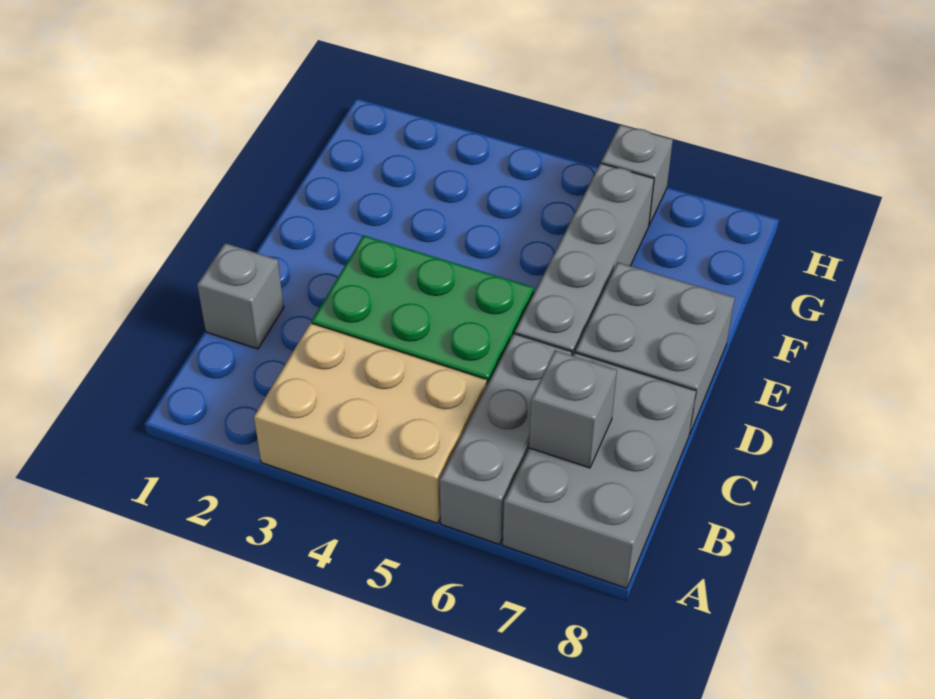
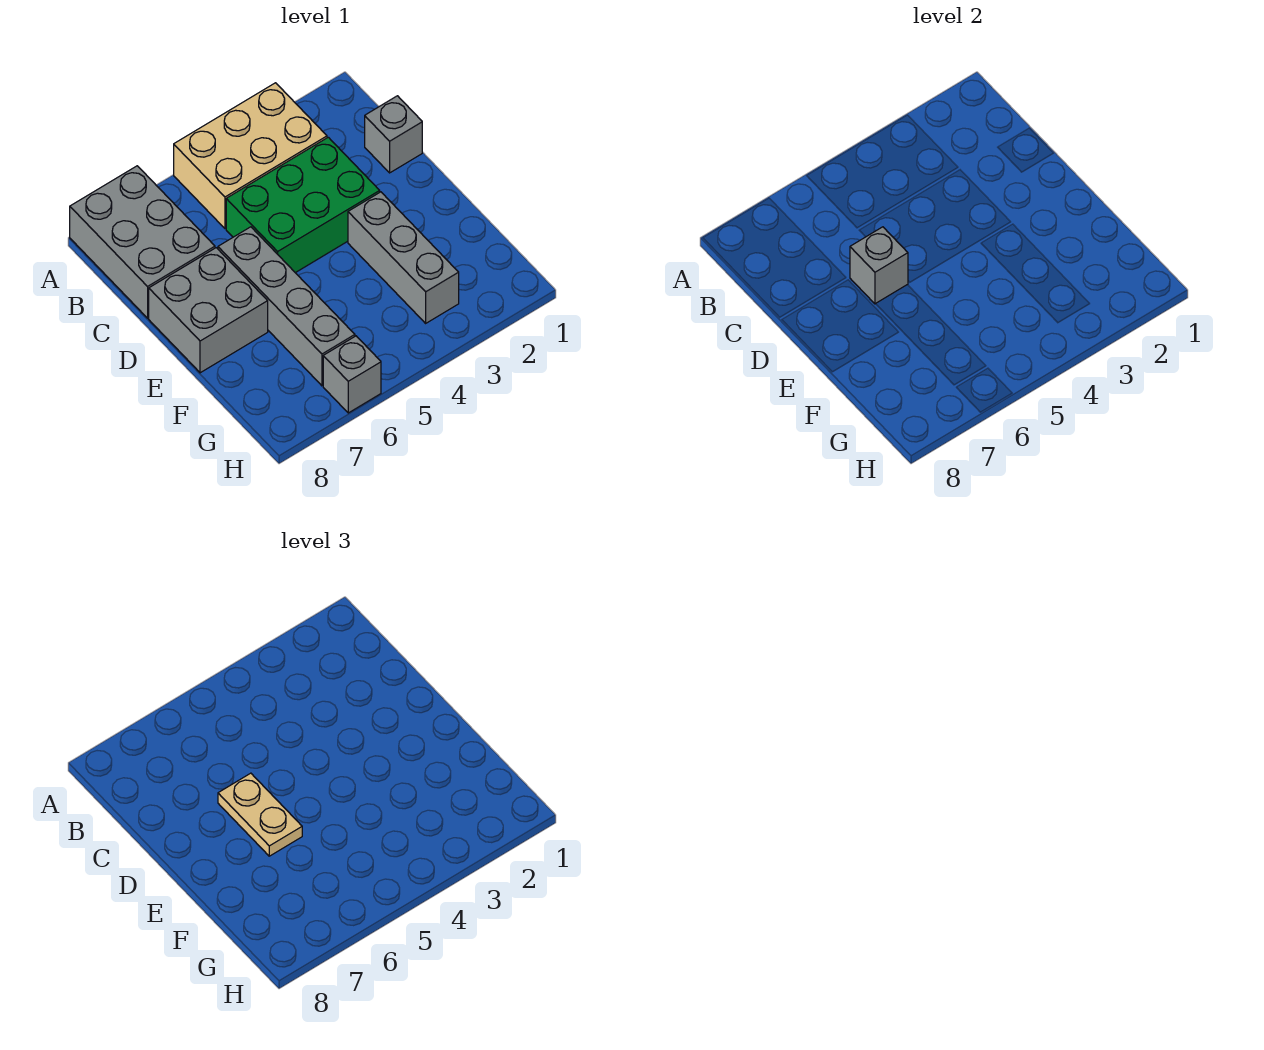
grey brick A6:C6 level 1 -> grey brick E3:G3 level 1
grey brick B7 level 2 -> grey brick D6 level 2
none -> tan plate D6:E6 level 3

